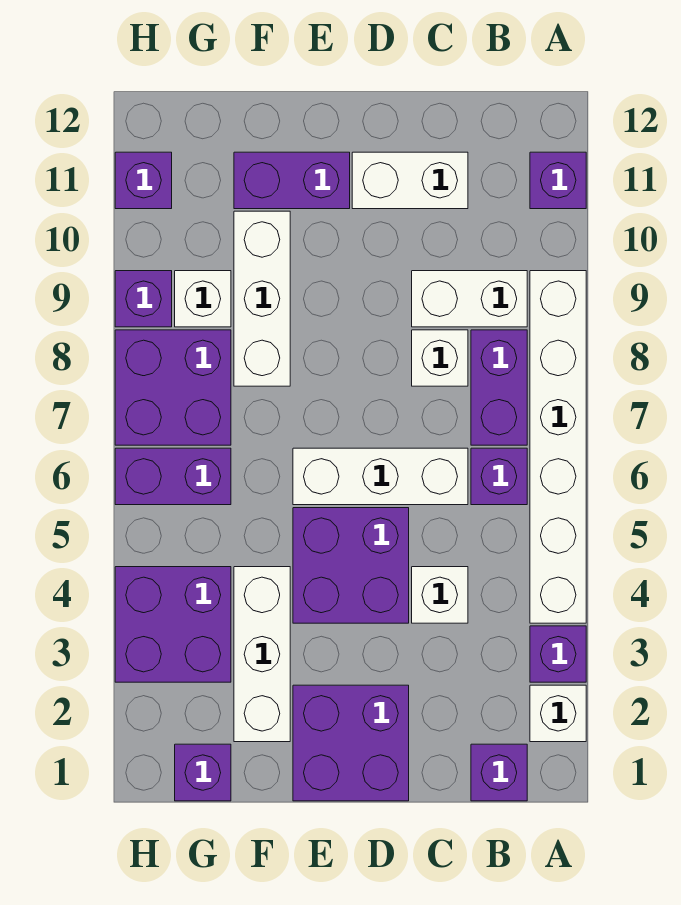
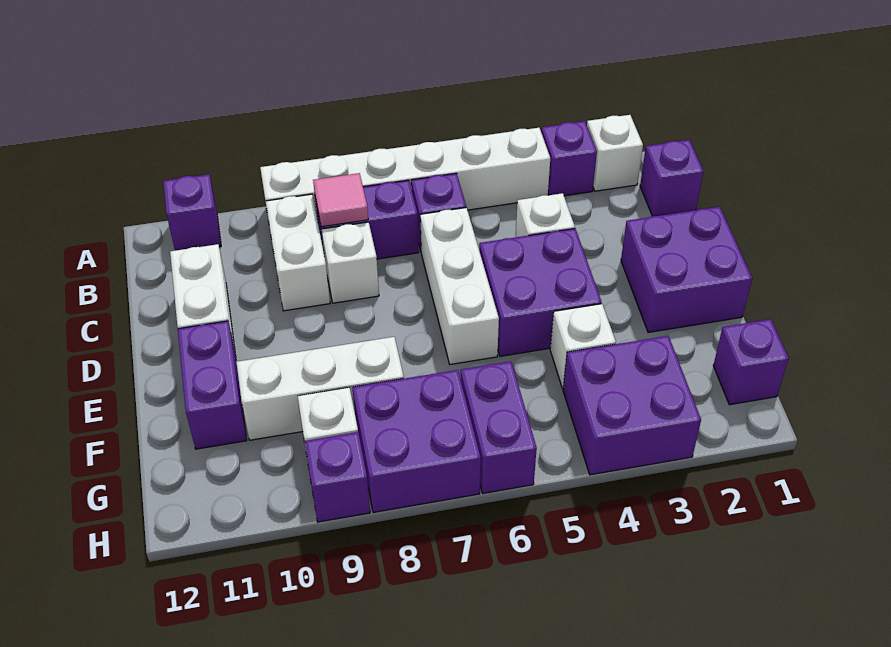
none -> pink tile B8 level 2
white brick F2:F4 level 1 -> white brick F4 level 1
purple brick H11 level 1 -> none

